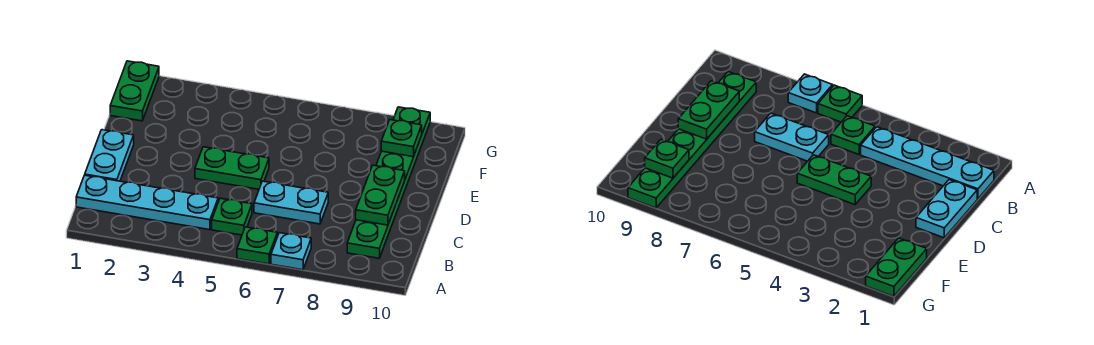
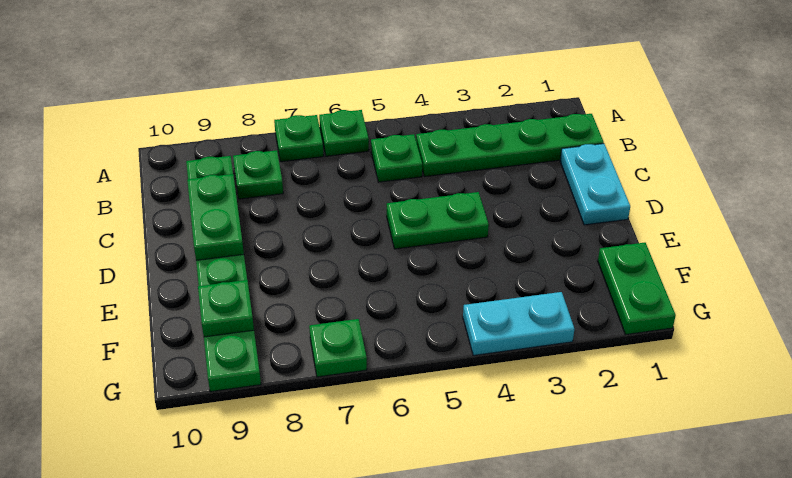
cyan plate A7 level 1 -> green plate A7 level 1
cyan plate B1:B4 level 1 -> green plate B1:B4 level 1
none -> green plate B8 level 1
cyan plate C6:C7 level 1 -> cyan plate G3:G4 level 1
none -> green plate G7 level 1

